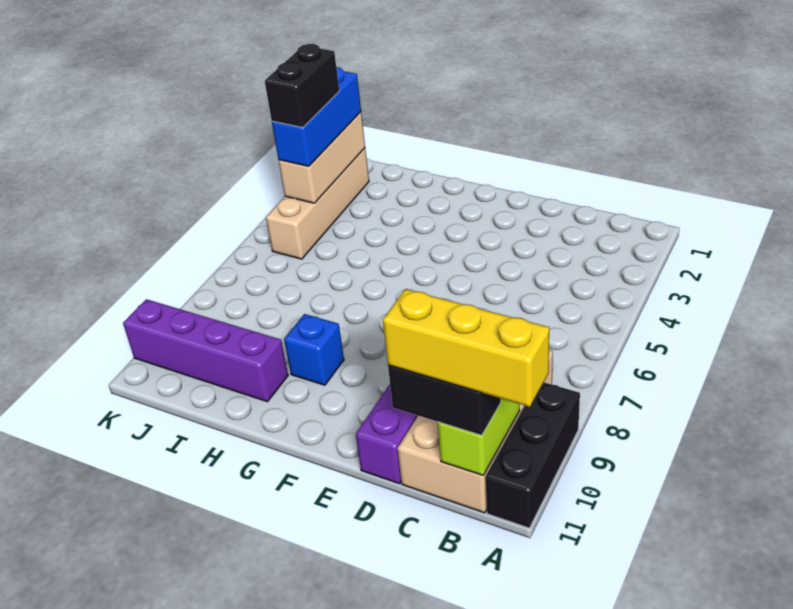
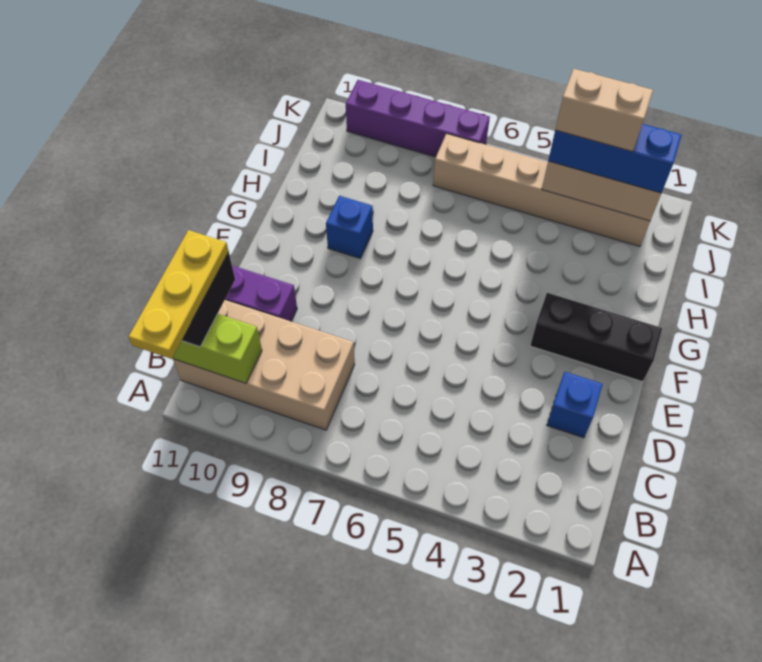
black brick A9:A11 level 1 -> black brick F1:F3 level 1
yellow brick A11:C11 level 4 -> yellow plate A11:C11 level 4
none -> blue brick D2 level 1
purple brick H10:K10 level 1 -> purple brick K7:K10 level 1
tan brick J2:J5 level 1 -> tan brick J2:J7 level 1
black brick J3:J4 level 4 -> tan brick J3:J4 level 4

